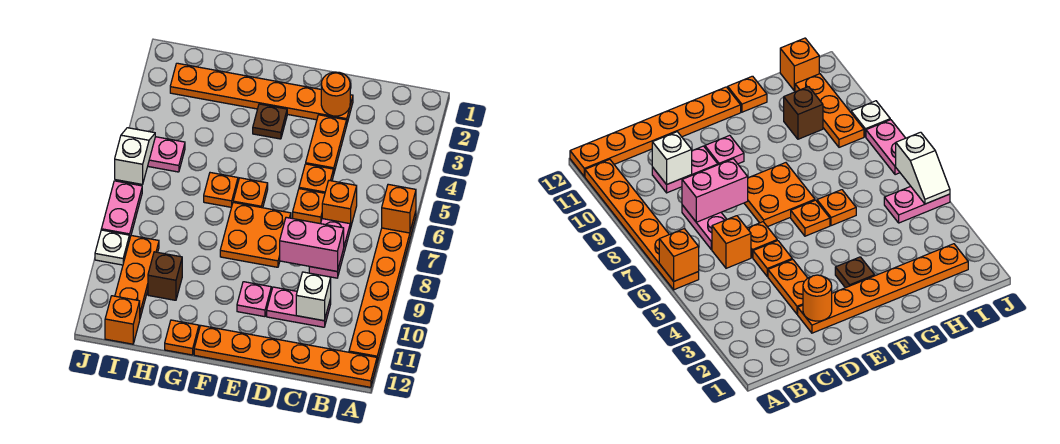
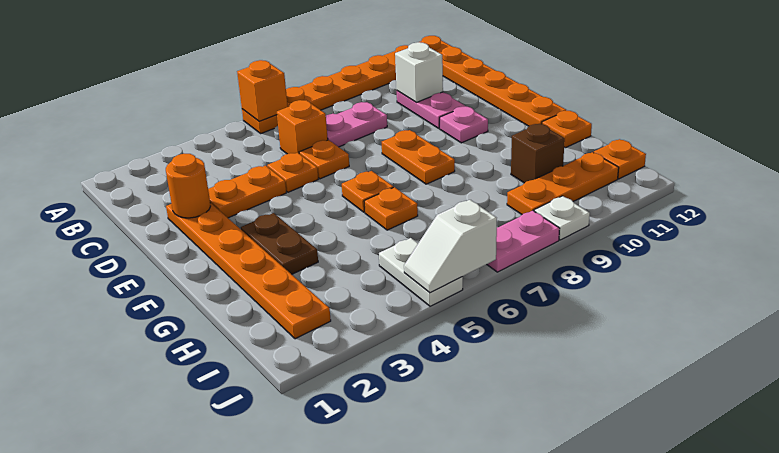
pink brick C8:D8 level 2 -> none
orange plate E7:F8 level 1 -> orange plate E8:F8 level 1
brown plate F3 level 1 -> brown plate F3:G3 level 1
pink plate I5:J5 level 1 -> white plate I5:J5 level 1
orange brick I12 level 1 -> orange plate I12 level 1

